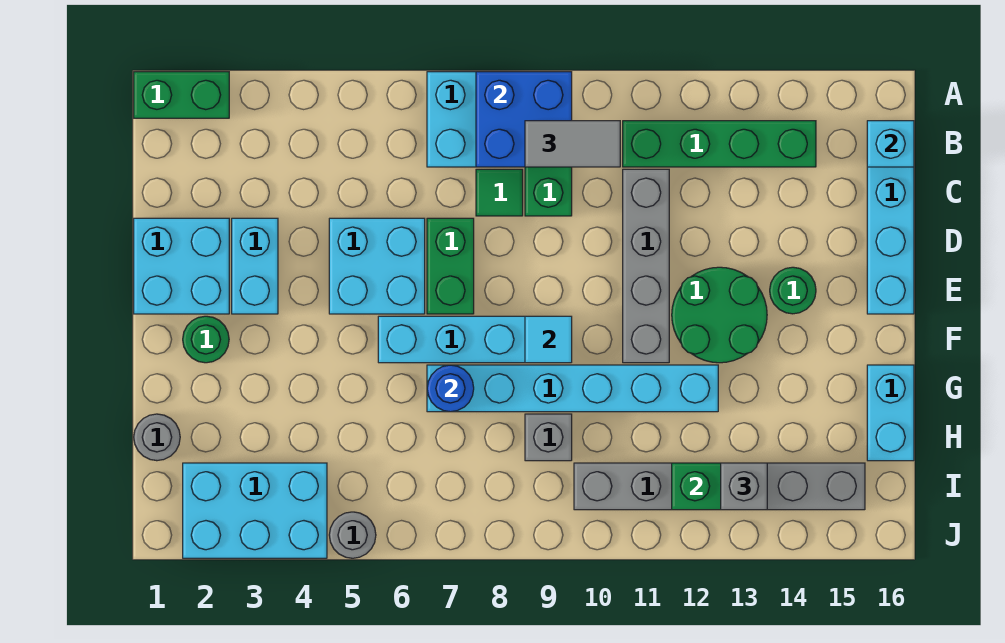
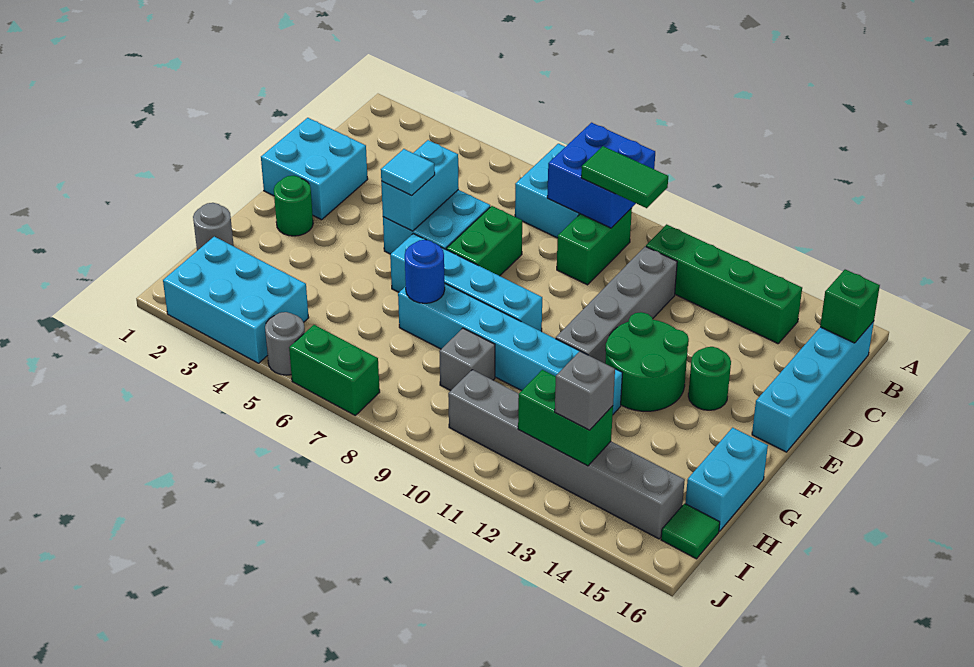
green brick A1:A2 level 1 -> green brick J6:J7 level 1
grey tile B9:B10 level 3 -> green tile B9:B10 level 3
cyan brick B16 level 2 -> green brick B16 level 2
green tile C8 level 1 -> green tile I16 level 1
cyan brick D3:E3 level 1 -> cyan brick D5:E5 level 2
cyan tile F9 level 2 -> cyan tile E5 level 3

